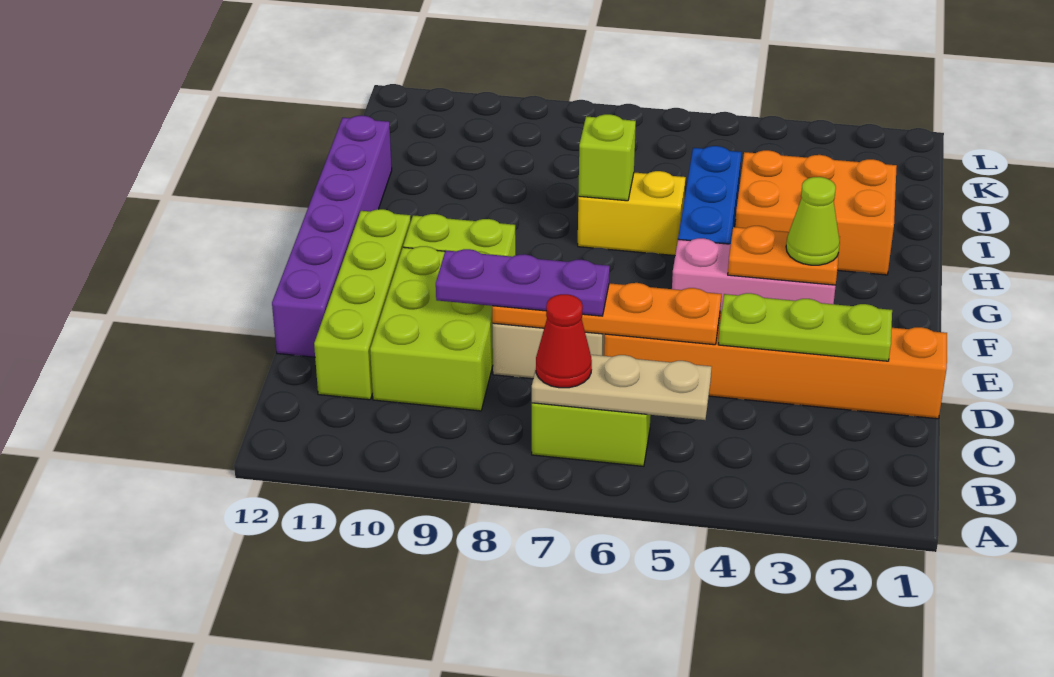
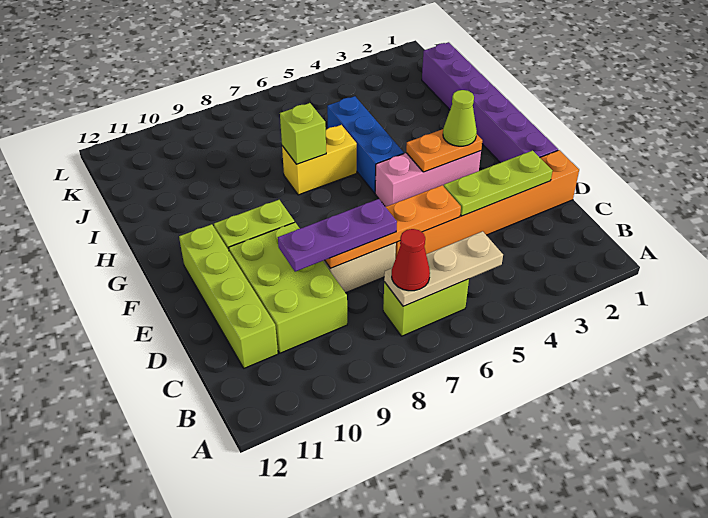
purple brick D12:I12 level 1 -> purple brick E1:J1 level 1
orange brick H2:I4 level 1 -> none

